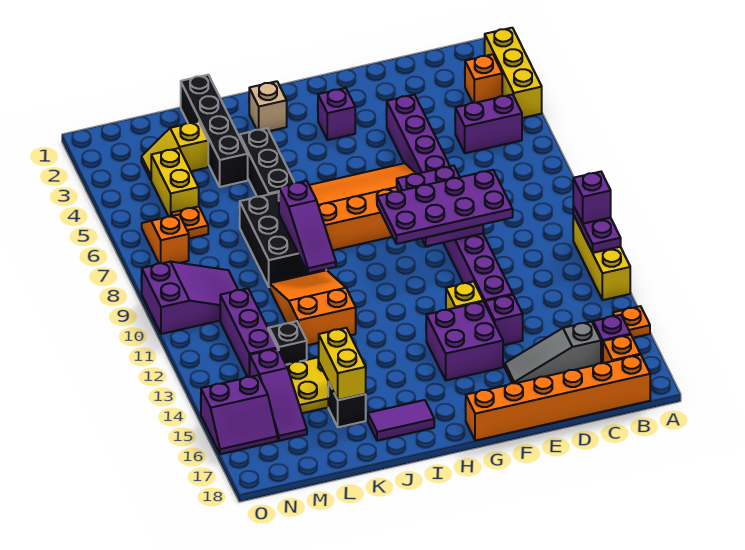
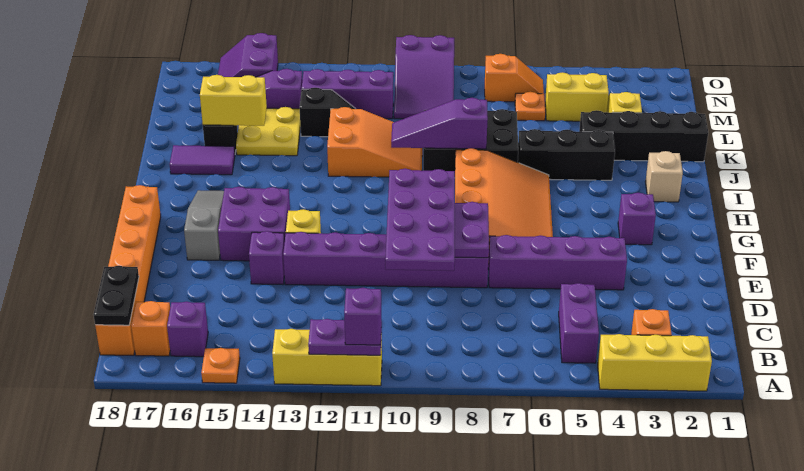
none -> black plate B18:C18 level 2
grey slope C16:E16 level 1 top C -> grey slope F16:H16 level 1 top F
purple tile I17:J17 level 1 -> purple tile J16:J17 level 1

